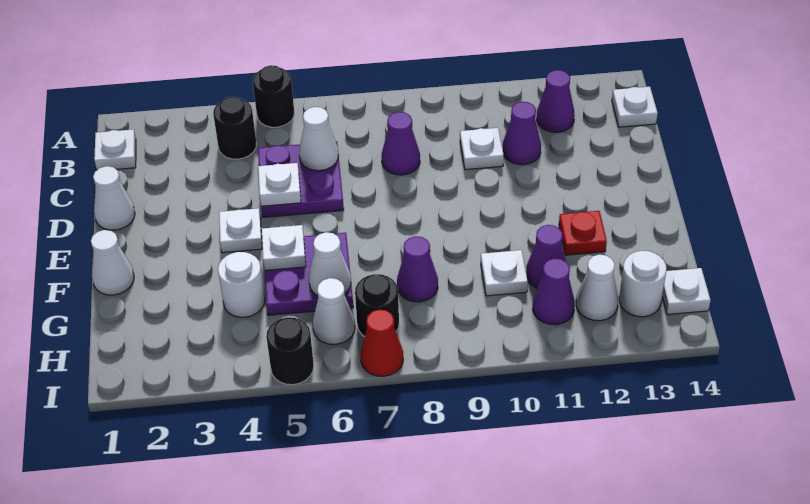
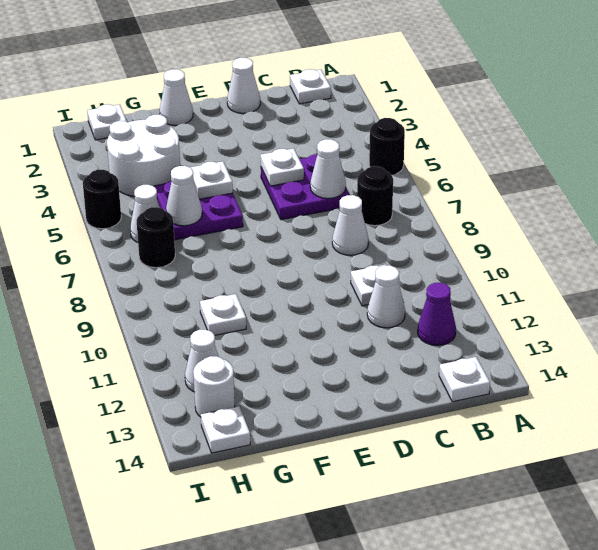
black round brick B4 level 1 -> black round brick B7 level 1
purple cone C8 level 1 -> white cone C8 level 1
purple cone C11 level 1 -> white cone C11 level 1
white plate E4 level 1 -> white plate H1 level 1
red plate F12 level 1 -> none
white round brick G4 level 1 -> white round brick G3:H4 level 1
purple cone G8 level 1 -> none
purple cone G11 level 1 -> none
purple cone H11 level 1 -> none
red cone I7 level 1 -> none

